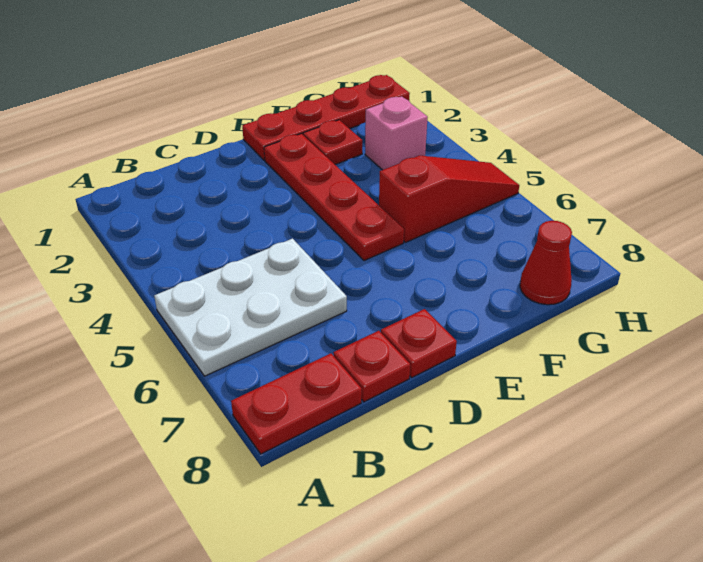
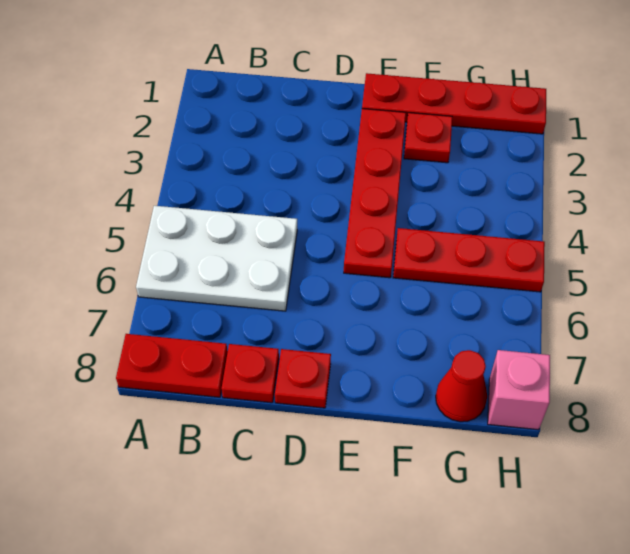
red slope F5:H5 level 1 top F -> red plate F5:H5 level 1
pink brick G3 level 1 -> pink brick H8 level 1

